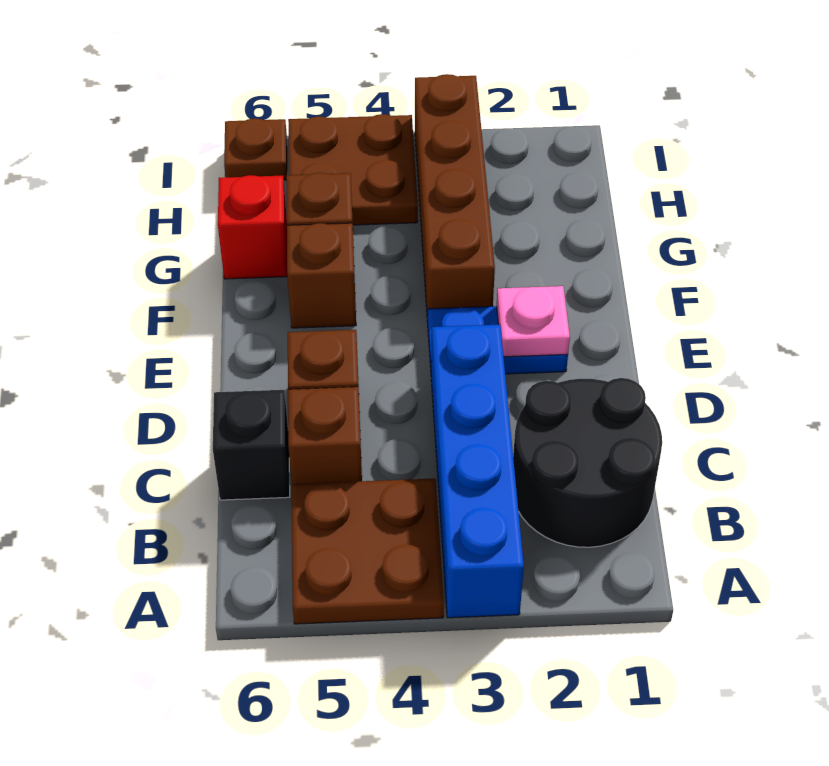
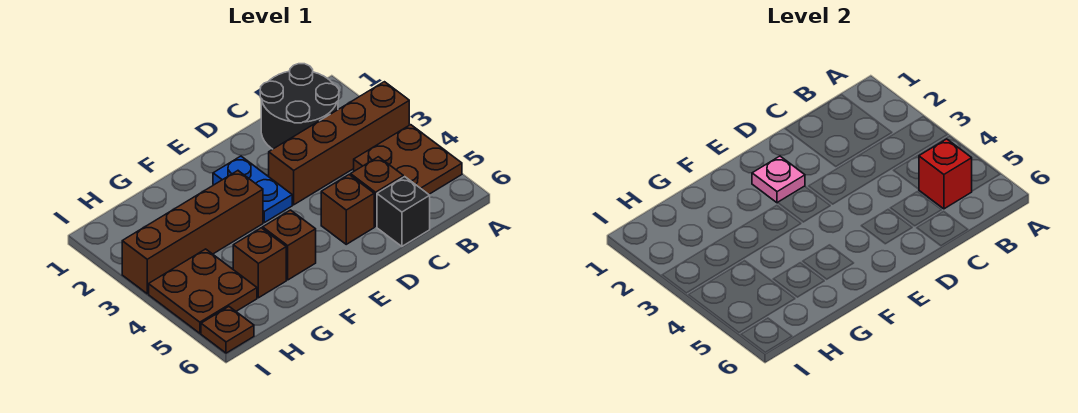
blue brick A3:D3 level 1 -> brown brick A3:D3 level 1
red brick G6 level 1 -> red brick B5 level 2

